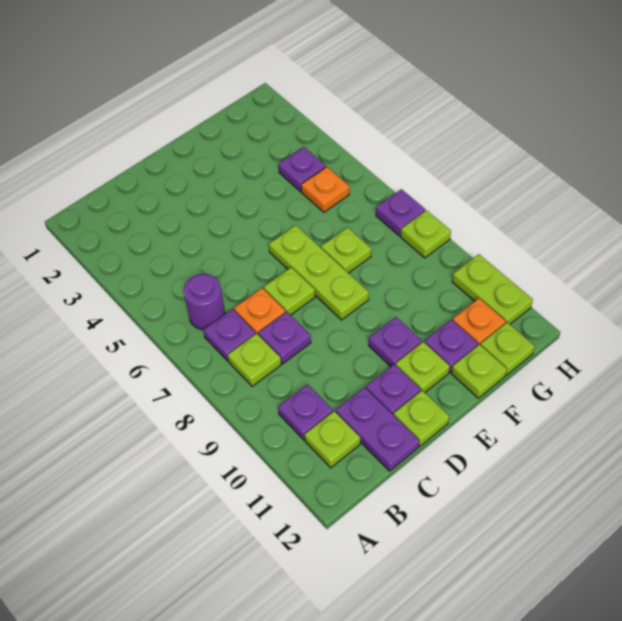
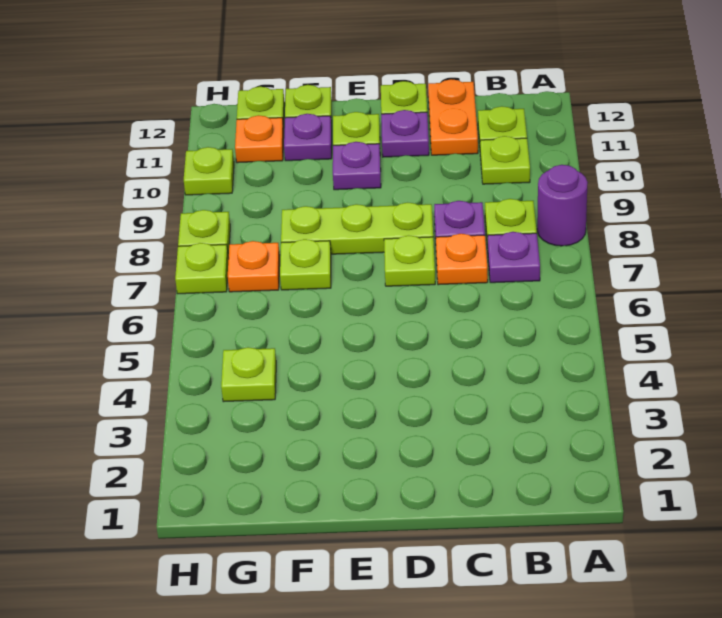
purple round brick B6 level 1 -> purple round brick A8 level 1
purple plate B10 level 1 -> lime plate B10 level 1
purple plate C11:C12 level 1 -> orange plate C11:C12 level 1
lime plate E6:E8 level 1 -> lime plate D8:F8 level 1
purple plate G4 level 1 -> lime plate G4 level 1
orange plate G5 level 1 -> orange plate G7 level 1
purple plate H7 level 1 -> lime plate H7 level 1
lime plate H10:H11 level 1 -> lime plate H10 level 1

